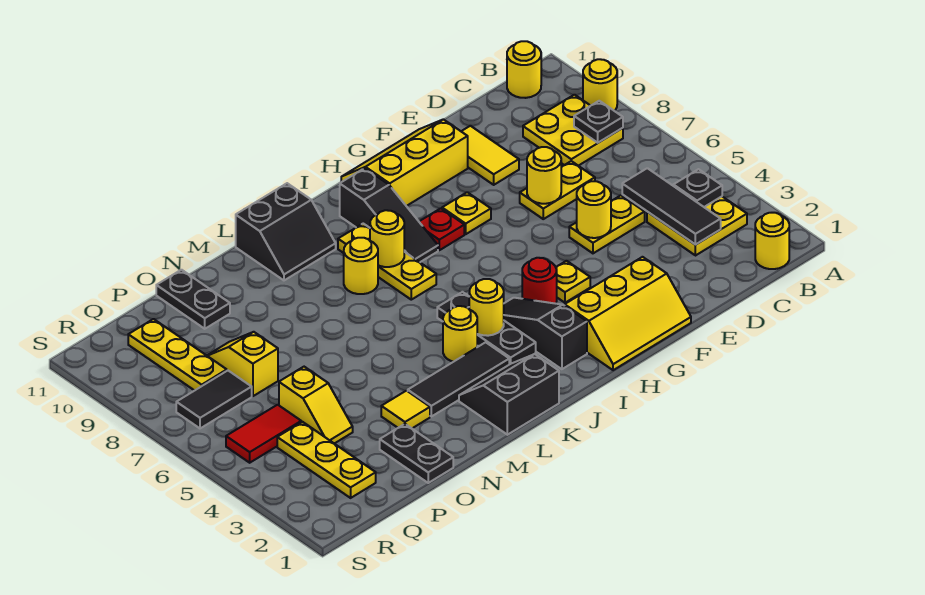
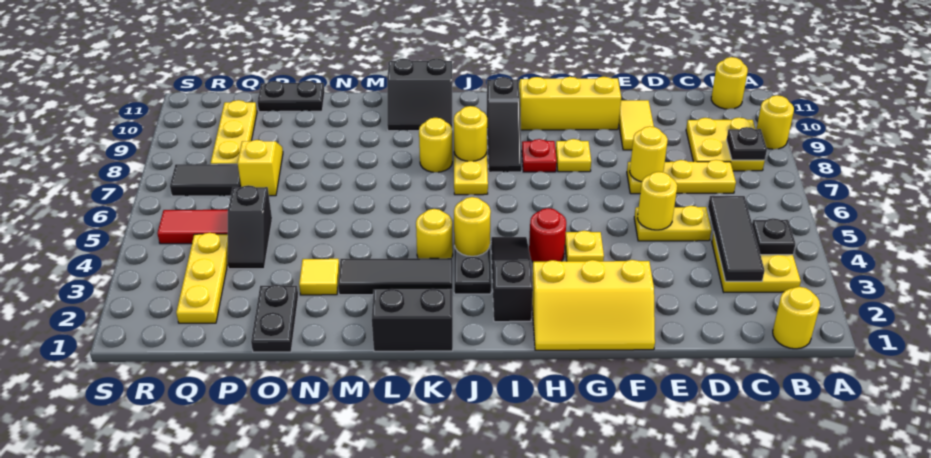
yellow plate D7:E7 level 1 -> yellow plate C7:E7 level 1
black plate O10:O11 level 1 -> black plate O11:P11 level 1
yellow slope P4:P5 level 1 top 5 -> black slope P4:P5 level 1 top 5

